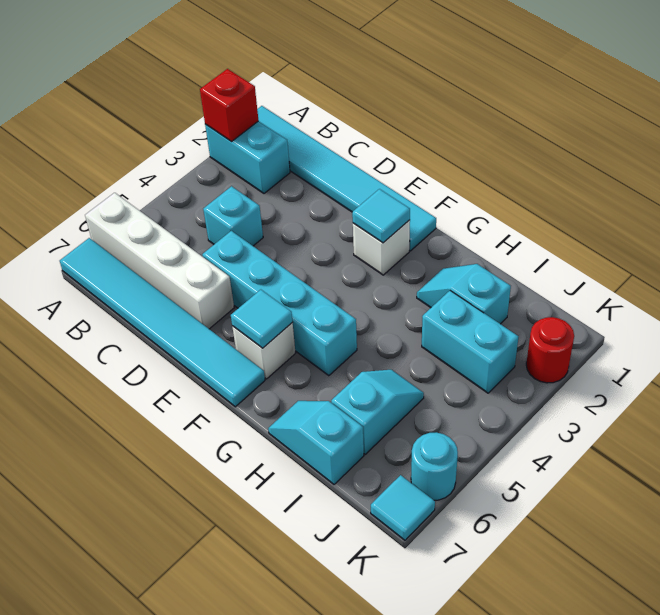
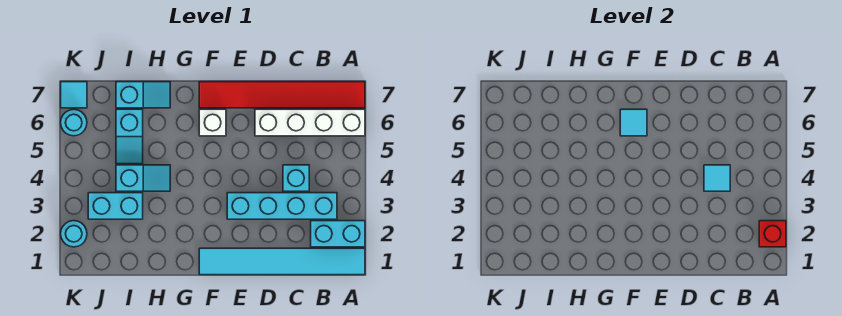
cyan tile A7:F7 level 1 -> red tile A7:F7 level 1
cyan brick D5:G5 level 1 -> cyan brick B3:E3 level 1
white brick F2 level 1 -> none
cyan tile F2 level 2 -> cyan tile C4 level 2
cyan slope H2:I2 level 1 top I -> cyan slope H4:I4 level 1 top I
red round brick K2 level 1 -> cyan round brick K2 level 1

